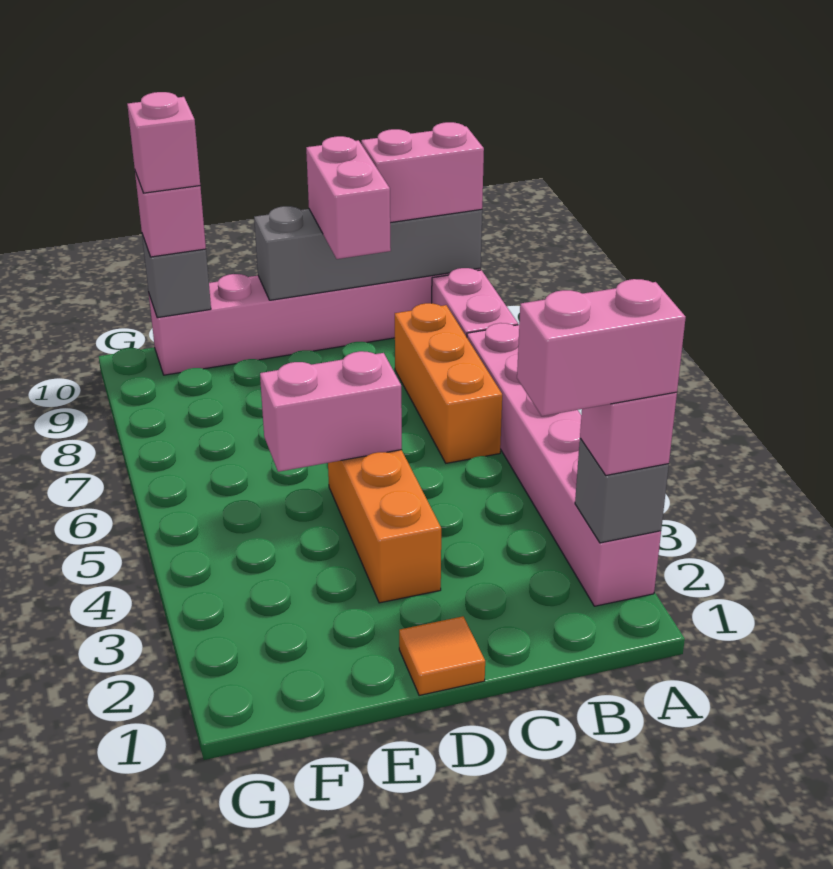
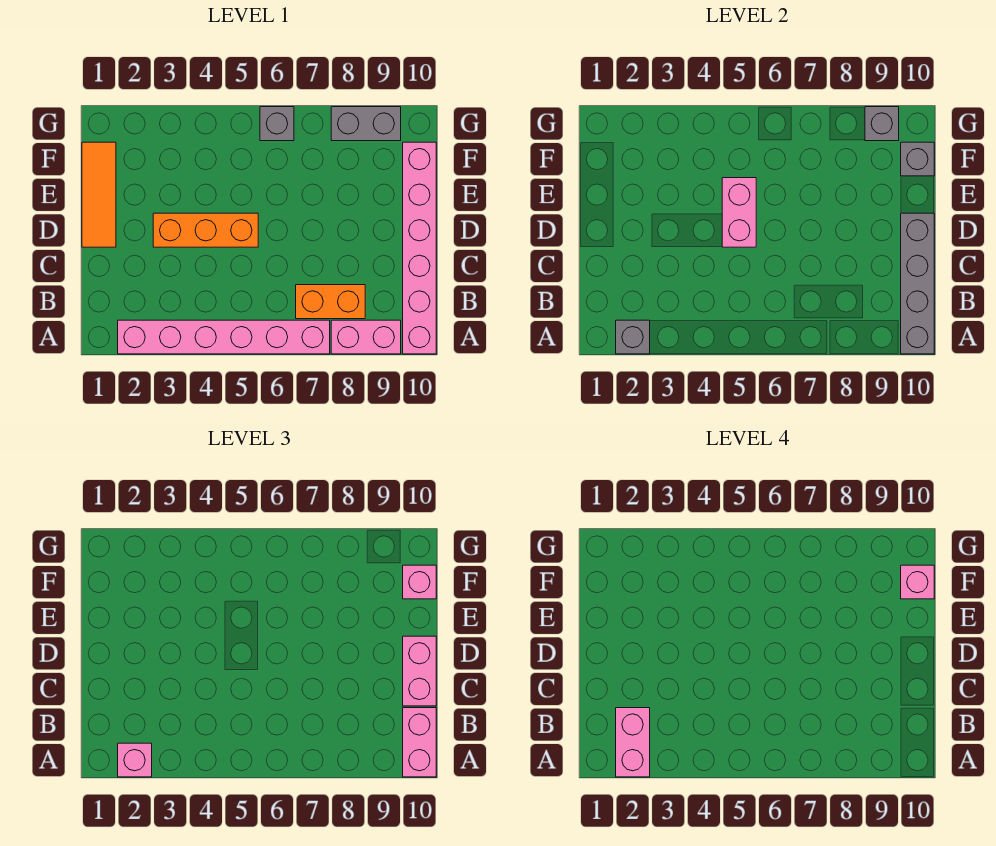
orange brick B6:B8 level 1 -> orange brick B7:B8 level 1
pink brick C9:C10 level 3 -> pink brick C10:D10 level 3
orange tile D1 level 1 -> orange tile D1:F1 level 1
none -> grey brick G6 level 1
none -> grey brick G8:G9 level 1
none -> grey brick G9 level 2

